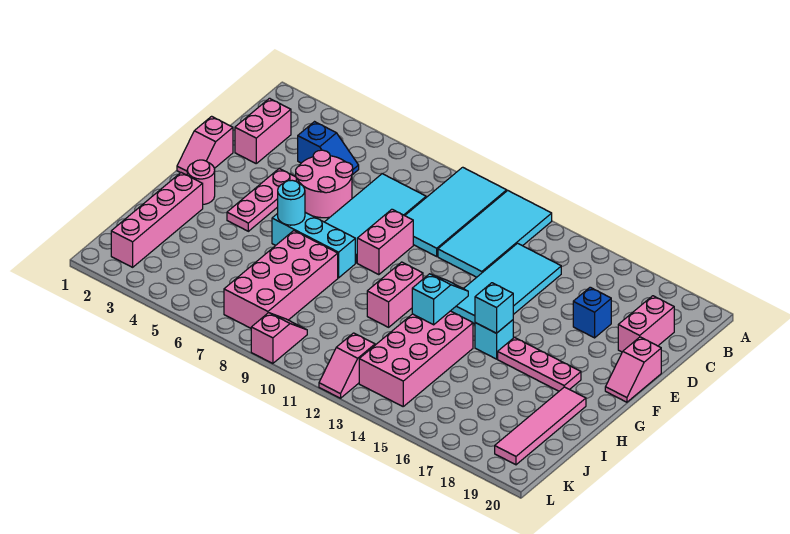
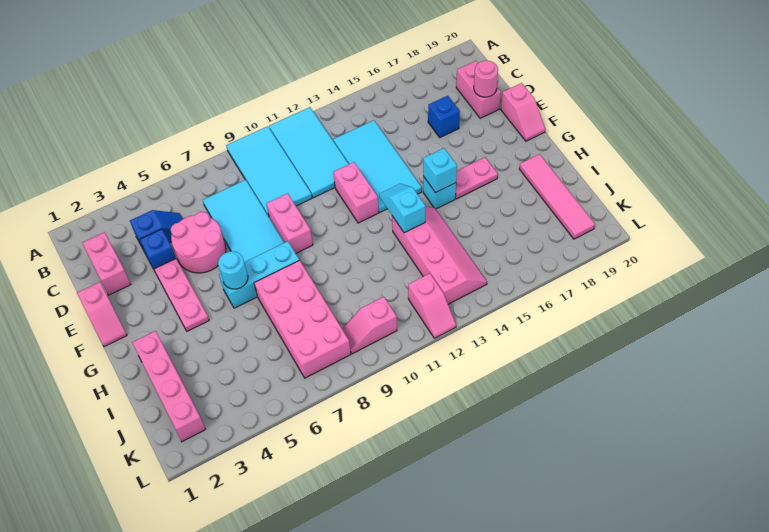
none -> blue brick D4 level 1
pink round brick G2 level 1 -> pink round brick D19 level 2
pink brick G11:H11 level 1 -> pink brick E12:F12 level 1
pink plate G16:G18 level 1 -> pink plate G16:G17 level 1
pink brick H13:K14 level 1 -> pink slope H13:K14 level 1 top 13
pink slope K9:L9 level 1 top L -> pink slope K9:K10 level 1 top 10

